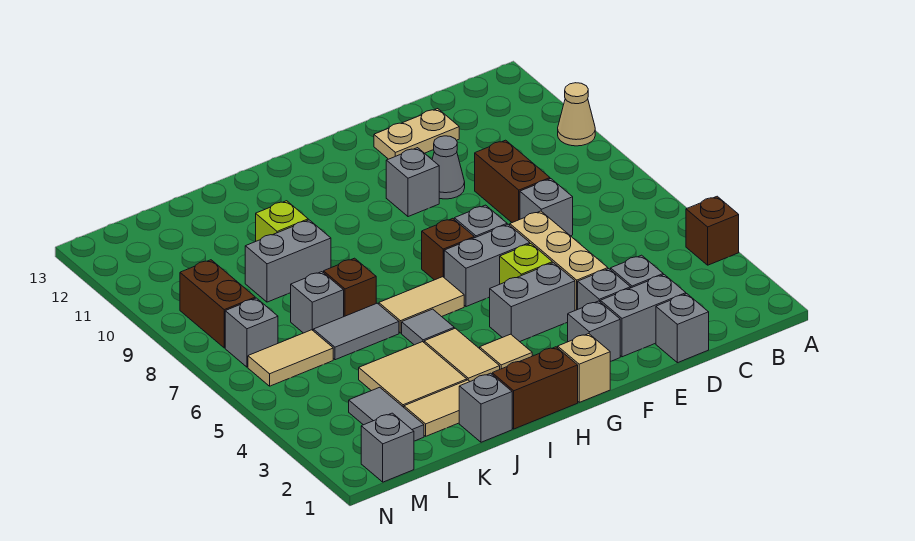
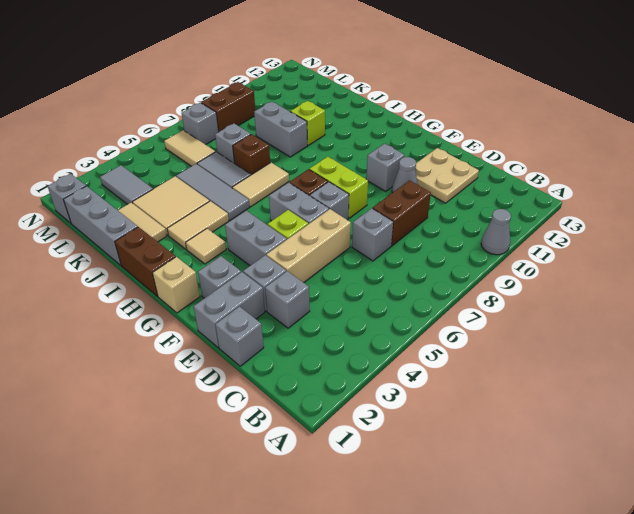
brown brick A4 level 1 -> none
tan cone A10 level 1 -> grey cone A10 level 1
grey brick D2:E2 level 1 -> grey brick E1:E2 level 1
tan plate D12:E12 level 1 -> tan plate D11:E12 level 1
none -> lime brick F8:G8 level 1
tan tile H6:I6 level 1 -> tan tile I6:I7 level 1
grey tile I5 level 1 -> grey tile I5:K5 level 1
grey brick J1 level 1 -> grey brick J1:L1 level 1
grey tile L2:L3 level 1 -> grey tile L3:M3 level 1

